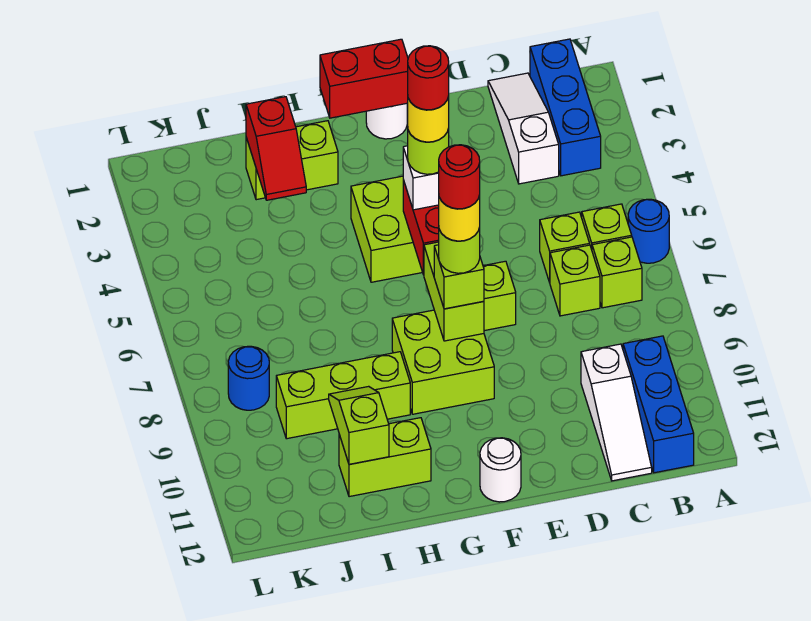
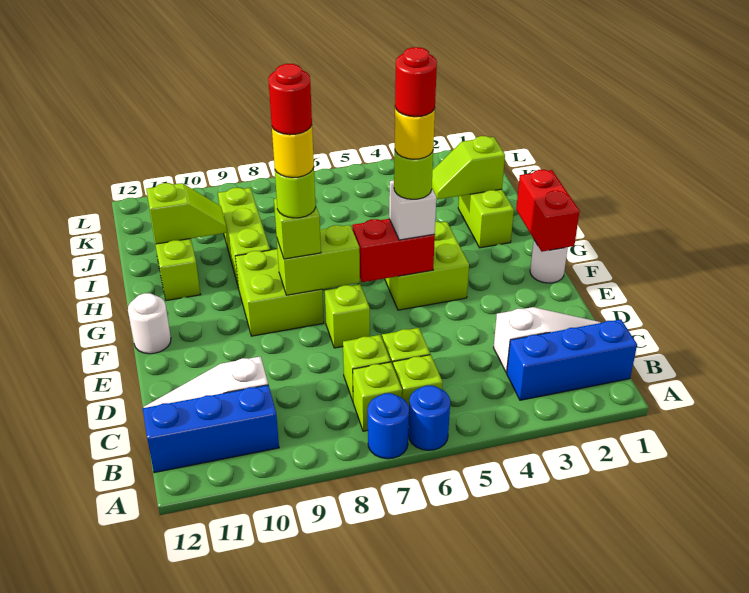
red slope I2:I3 level 2 top 2 -> lime slope I2:I3 level 2 top 2
blue round brick K8 level 1 -> blue round brick A7 level 1

